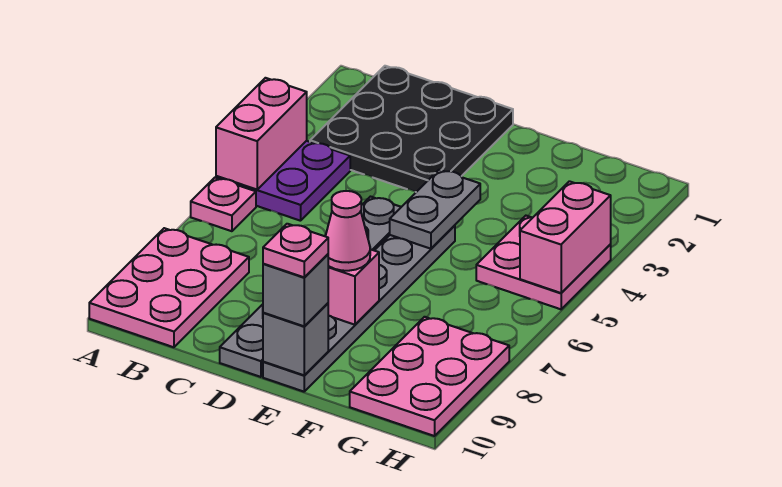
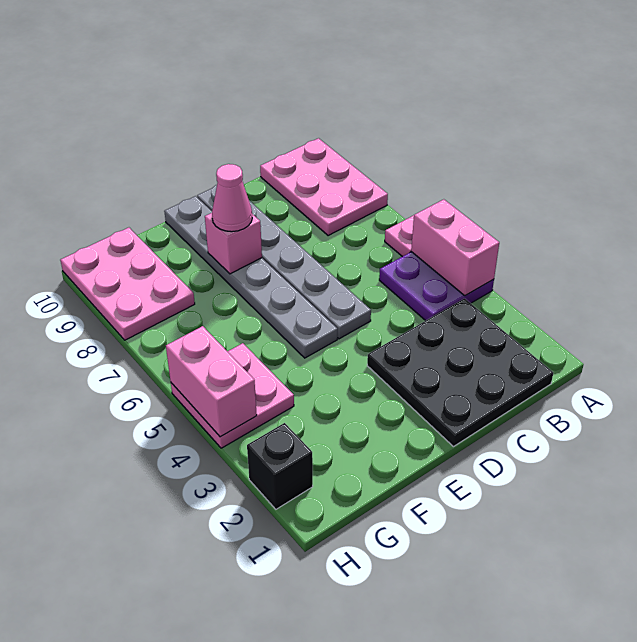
grey plate E4:E5 level 2 -> none
grey brick E10 level 2 -> none
grey brick E10 level 3 -> none
pink plate E10 level 4 -> none
none -> black brick H2 level 1

